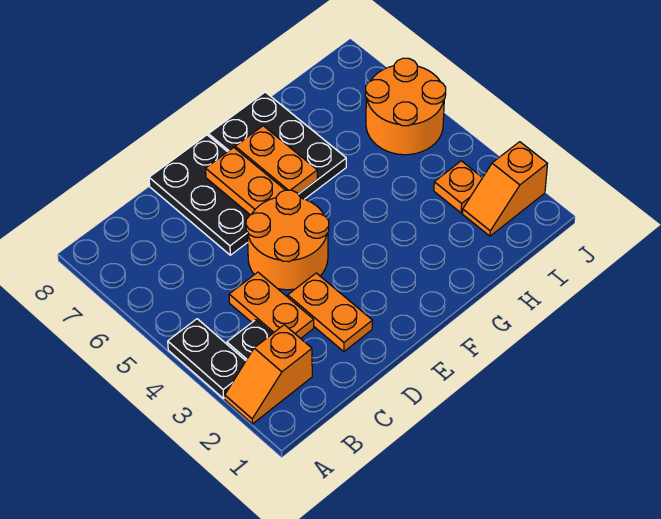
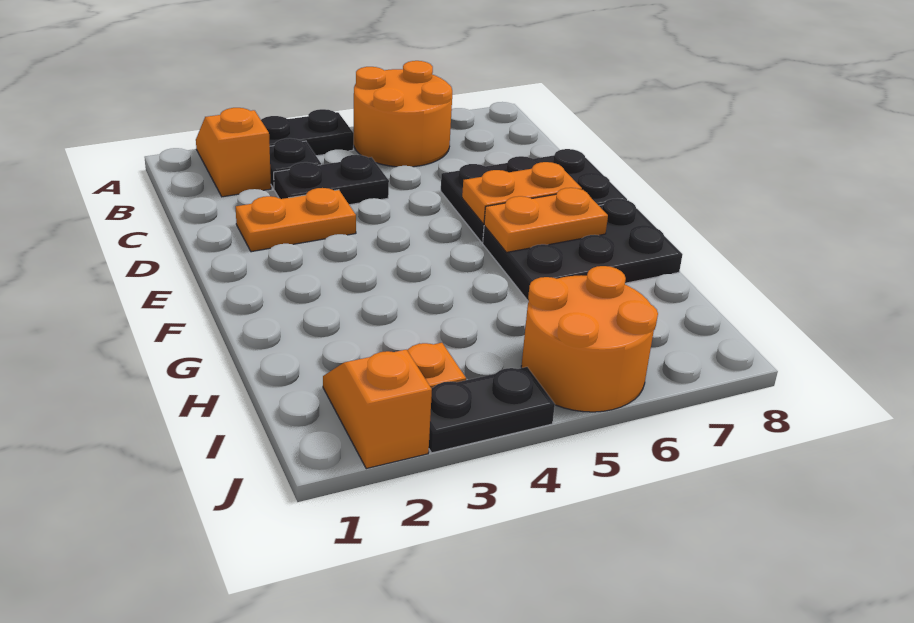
orange plate C3:C4 level 1 -> black plate C3:C4 level 1
orange round brick D4:E5 level 1 -> orange round brick A5:B6 level 1
none -> black plate J3:J4 level 1

